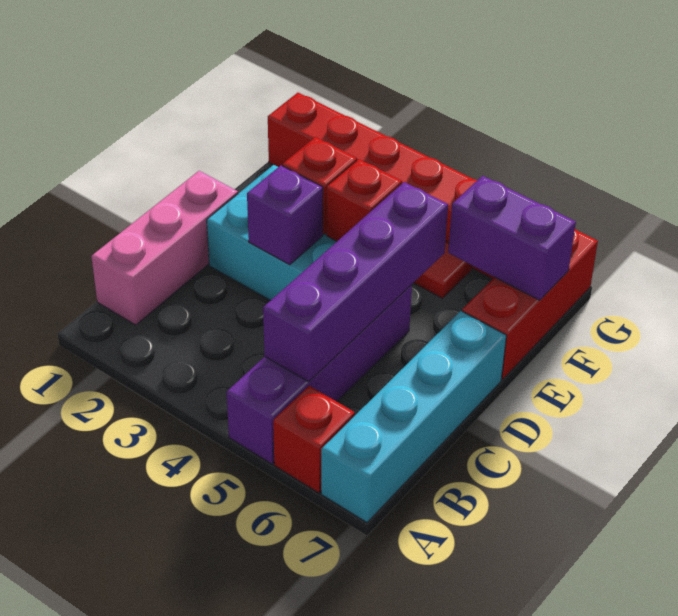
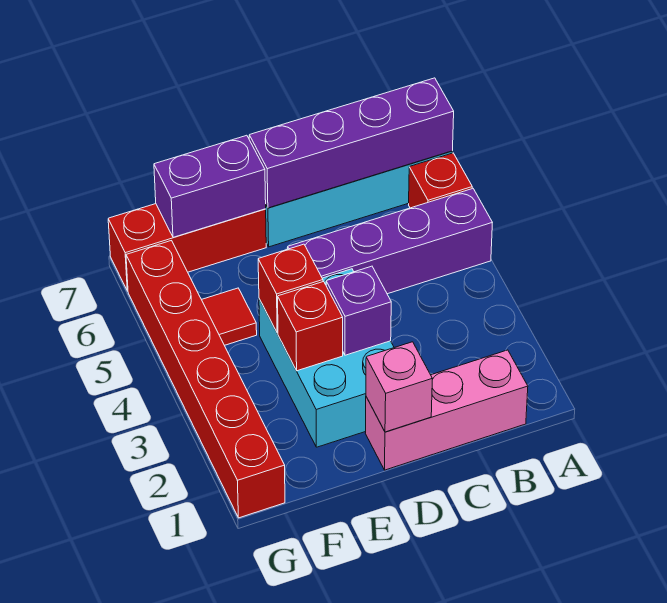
purple brick B5:E5 level 2 -> purple brick A7:D7 level 2
none -> pink brick D1 level 2
purple brick F6:F7 level 2 -> purple brick E7:F7 level 2

